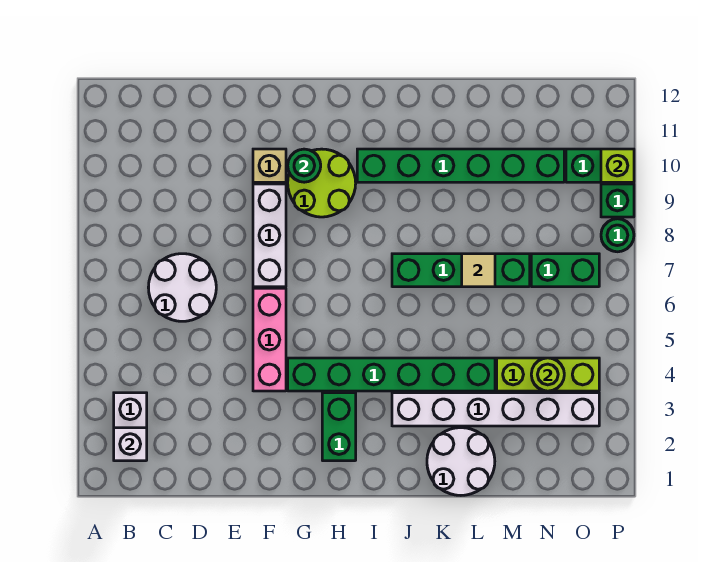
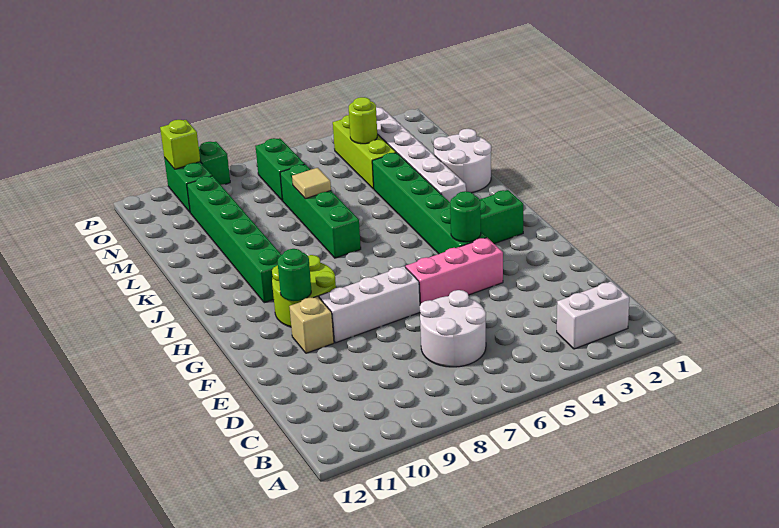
white brick B2 level 2 -> none
green round brick P8 level 1 -> green round brick G4 level 2

